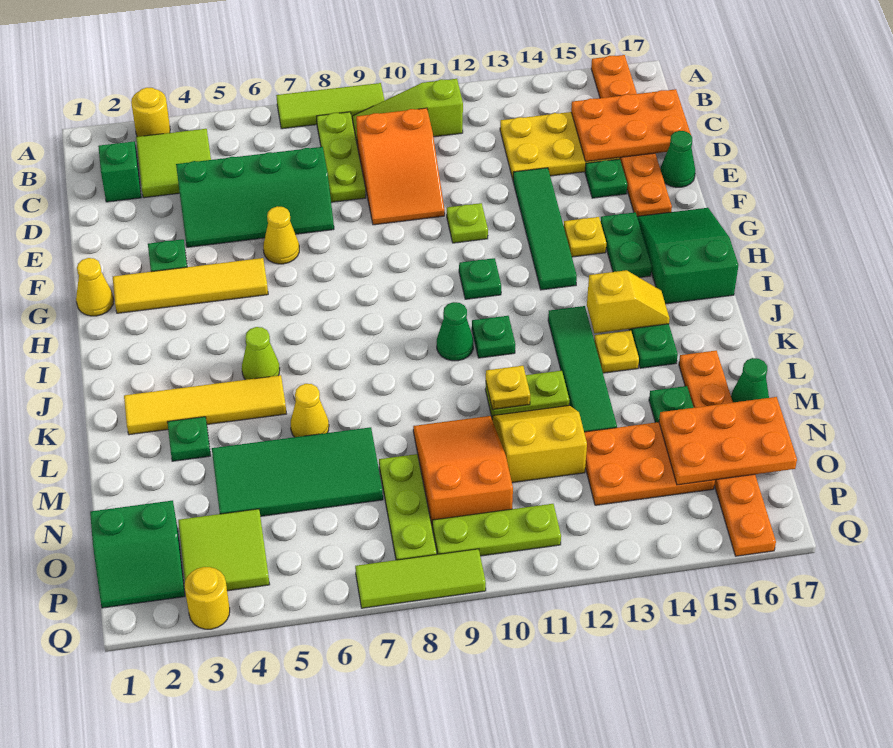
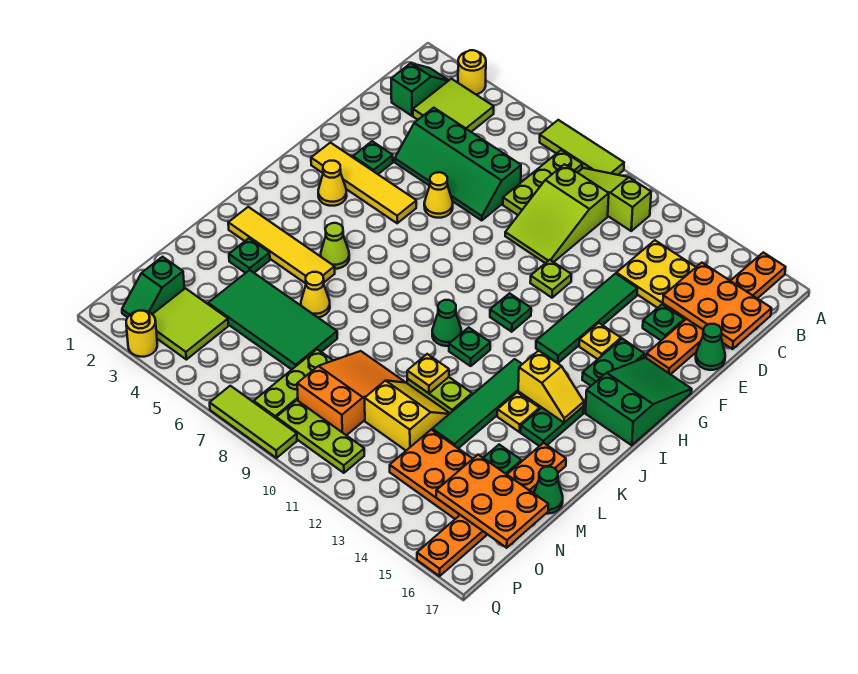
orange slope C9:E10 level 1 top C -> lime slope C9:E10 level 1 top C
yellow cone G1 level 1 -> yellow cone H3 level 1
green slope O1:P2 level 1 top O -> green slope O2:P2 level 1 top O

